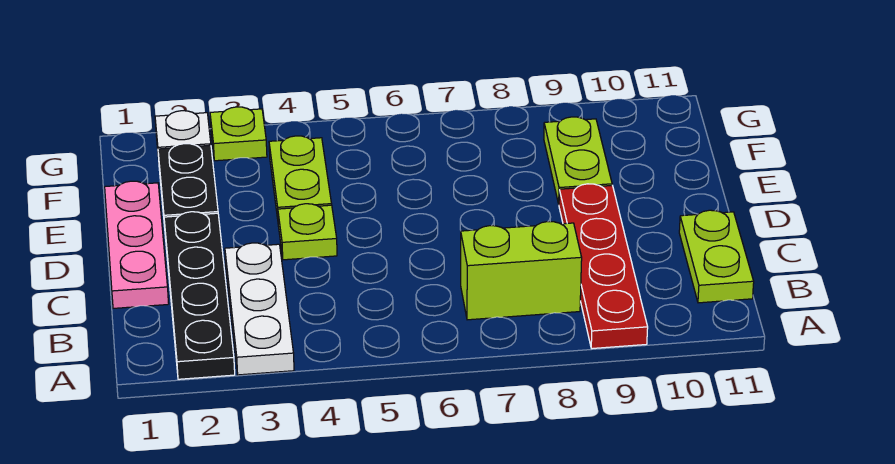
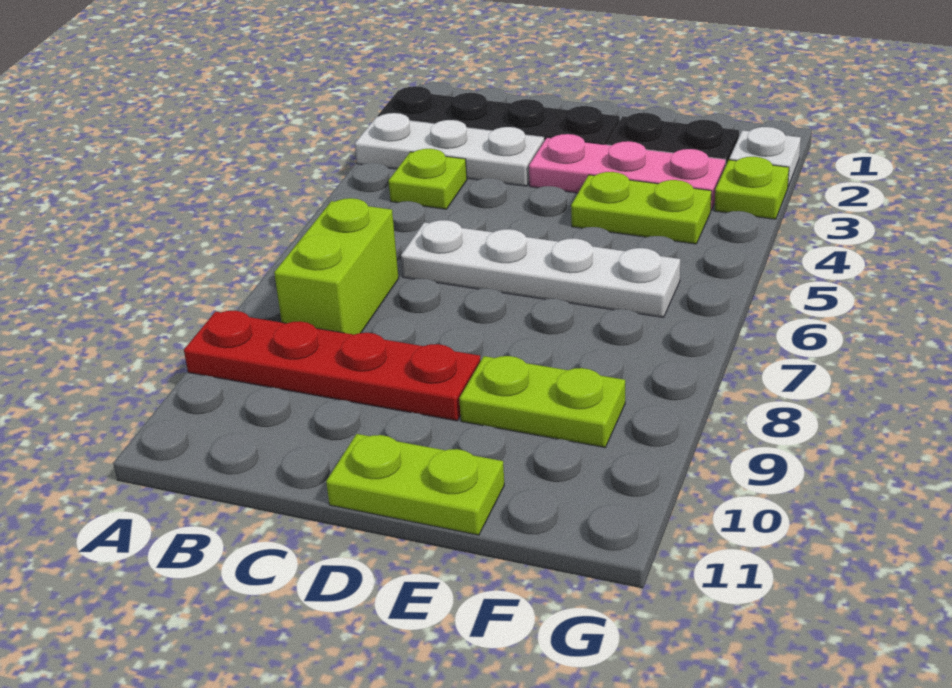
lime plate B11:C11 level 1 -> lime plate D11:E11 level 1
pink plate C1:E1 level 1 -> pink plate D3:F3 level 1
none -> white plate C6:F6 level 1
lime plate D4 level 1 -> lime plate B4 level 1

